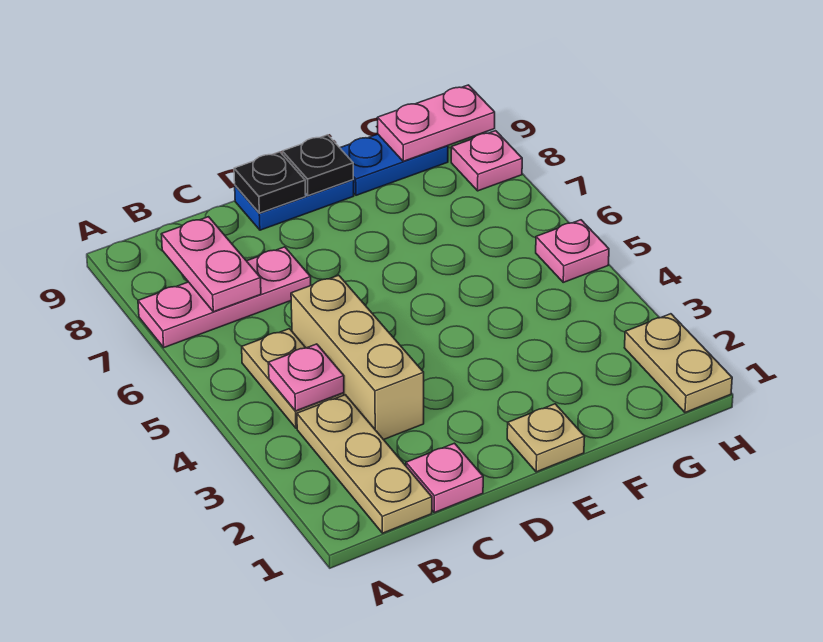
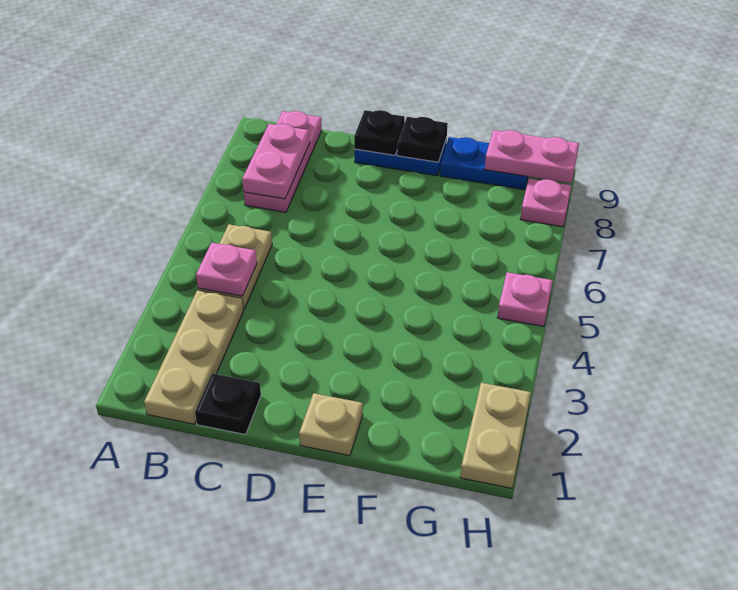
pink plate A7:C7 level 1 -> pink plate B7:B9 level 1
pink plate C1 level 1 -> black plate C1 level 1
tan brick C3:C5 level 1 -> none

